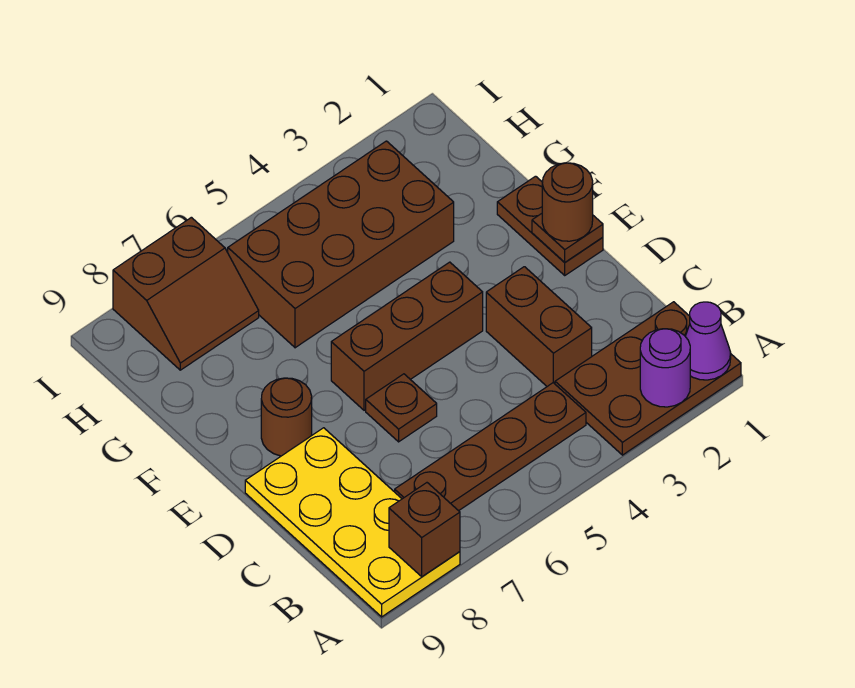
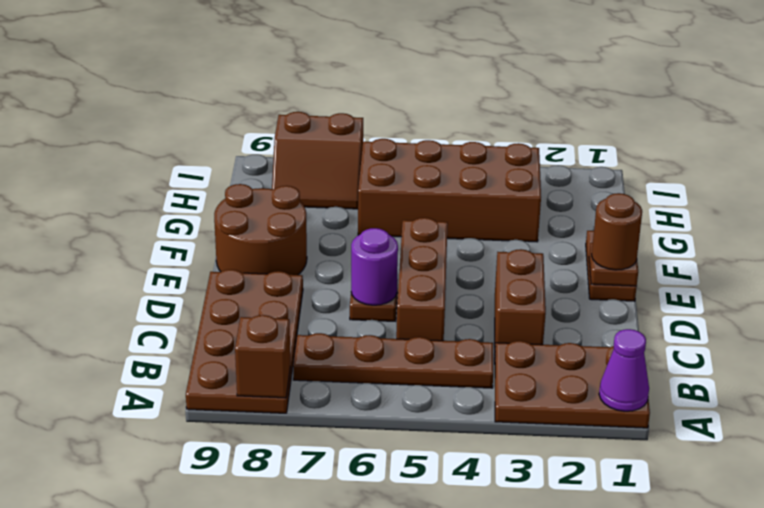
purple round brick A2 level 2 -> purple round brick D6 level 2
yellow plate A8:D9 level 1 -> brown plate A8:D9 level 1
brown brick E4:E6 level 1 -> brown brick C5:E5 level 1
brown round brick E8 level 1 -> brown round brick E8:F9 level 1

